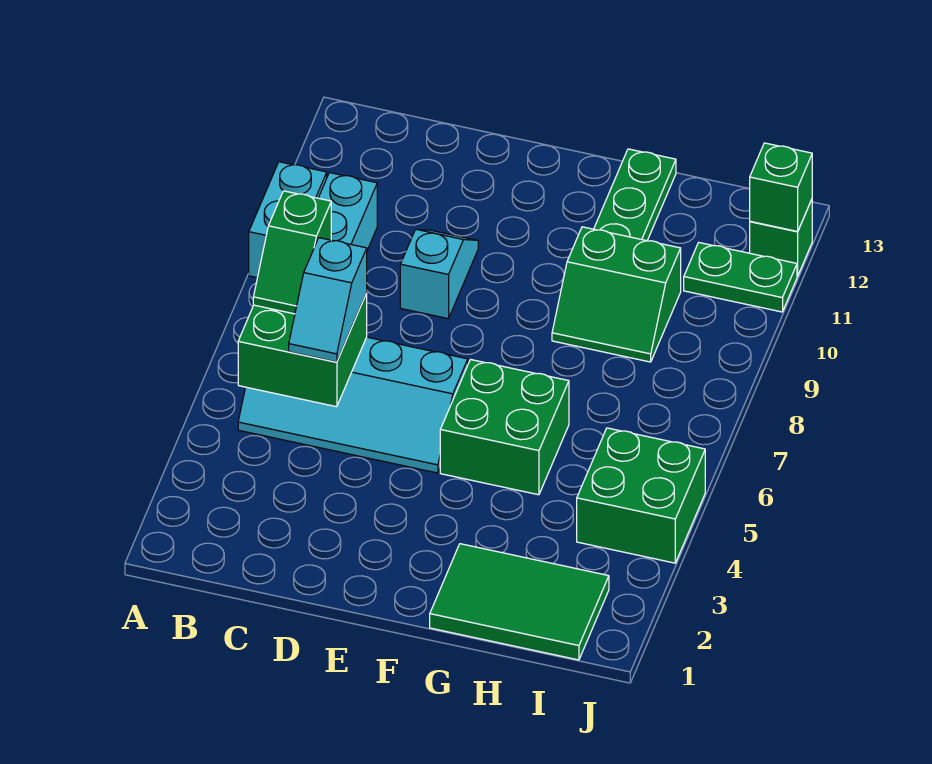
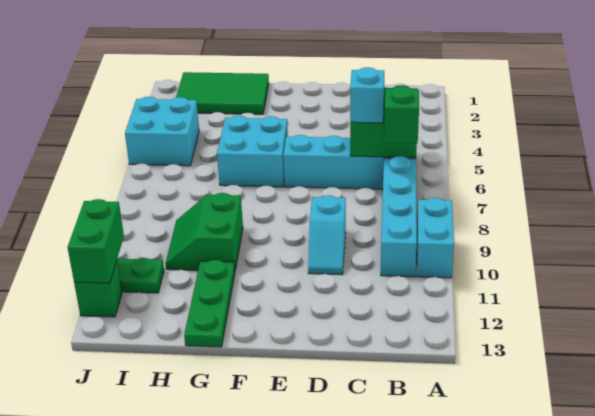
green brick F5:G6 level 1 -> cyan brick F5:G6 level 1
green slope G9:H10 level 1 top 10 -> green slope G9:H10 level 1 top G
green brick I4:J5 level 1 -> cyan brick I4:J5 level 1
green brick J12 level 2 -> green brick J11:J12 level 2

